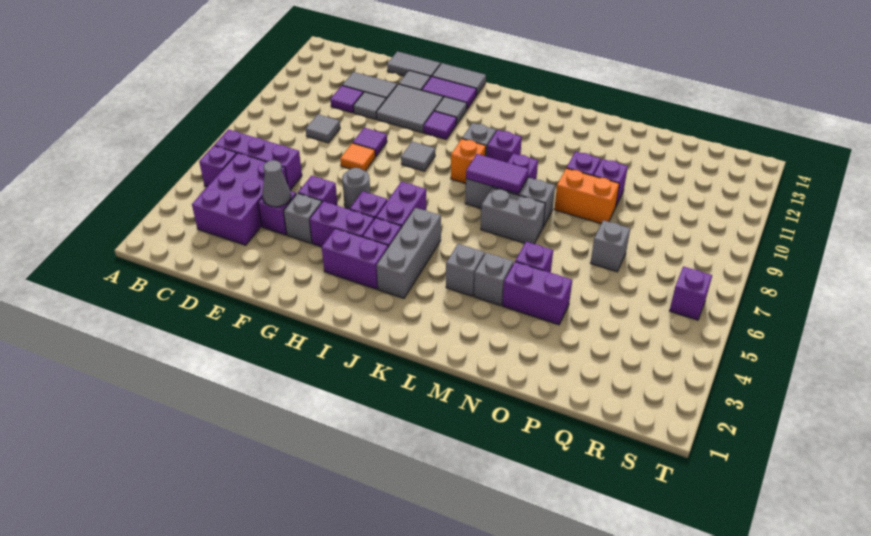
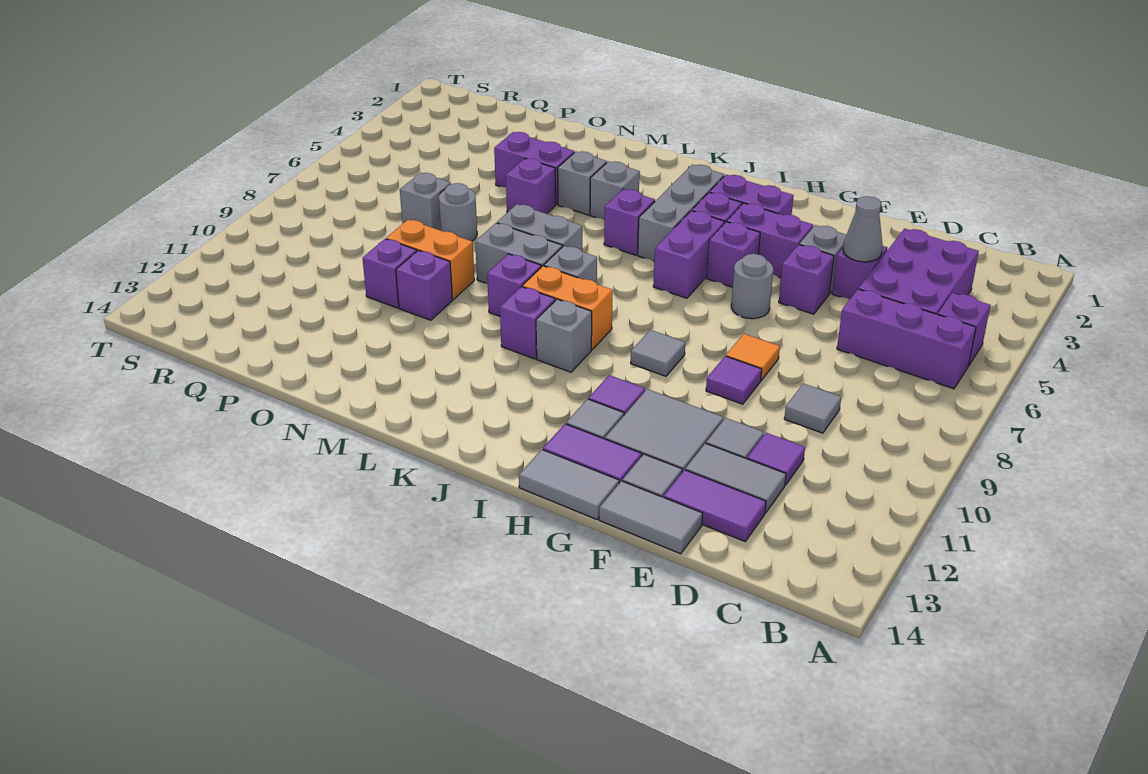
orange brick J9 level 1 -> orange brick J9:K9 level 1
purple tile K8:L8 level 2 -> purple tile D13:E13 level 1
none -> grey round brick O7 level 1
purple brick S6 level 1 -> purple brick K5 level 1

